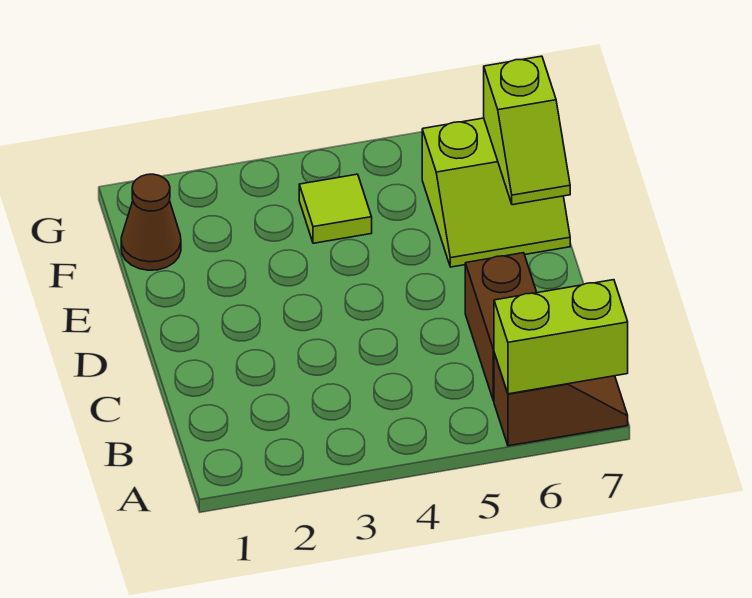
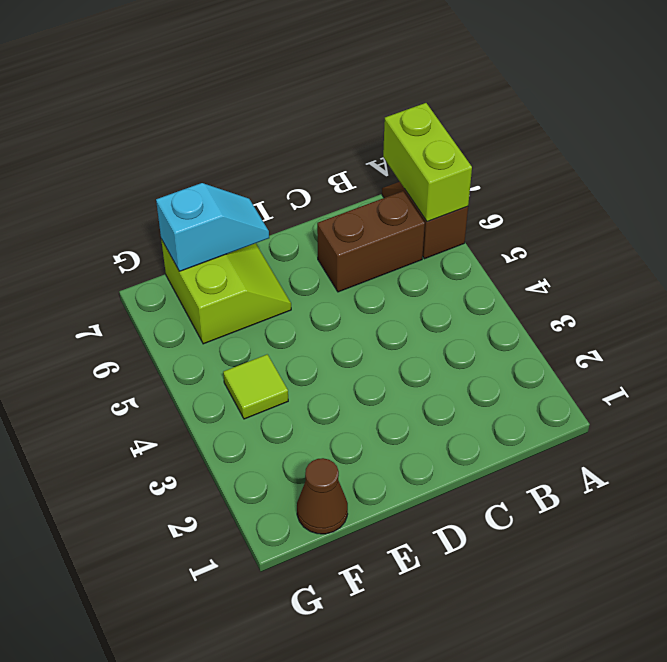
lime slope E7:F7 level 2 top F -> cyan slope E7:F7 level 2 top F

